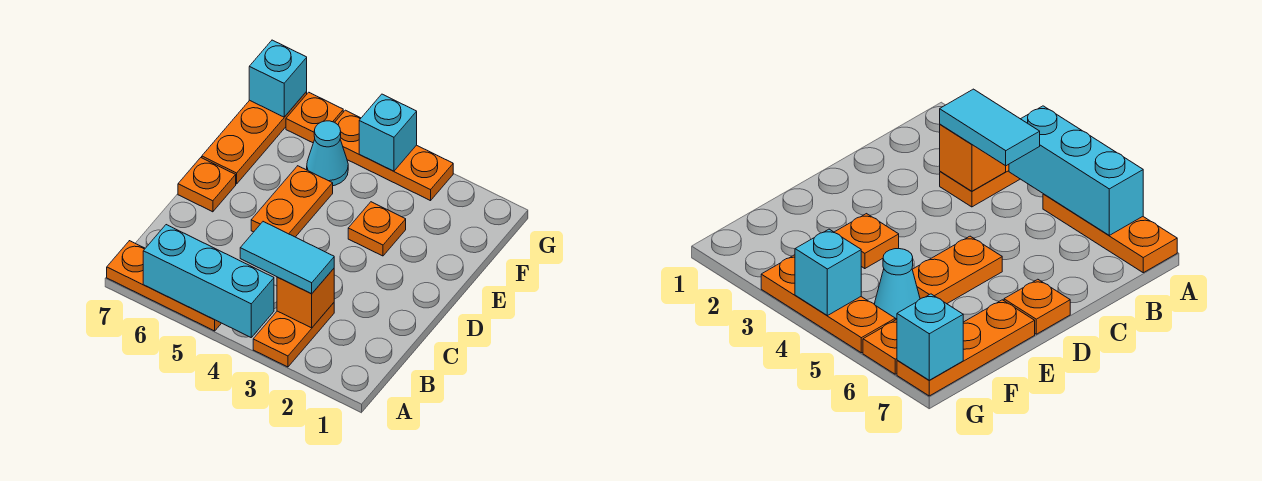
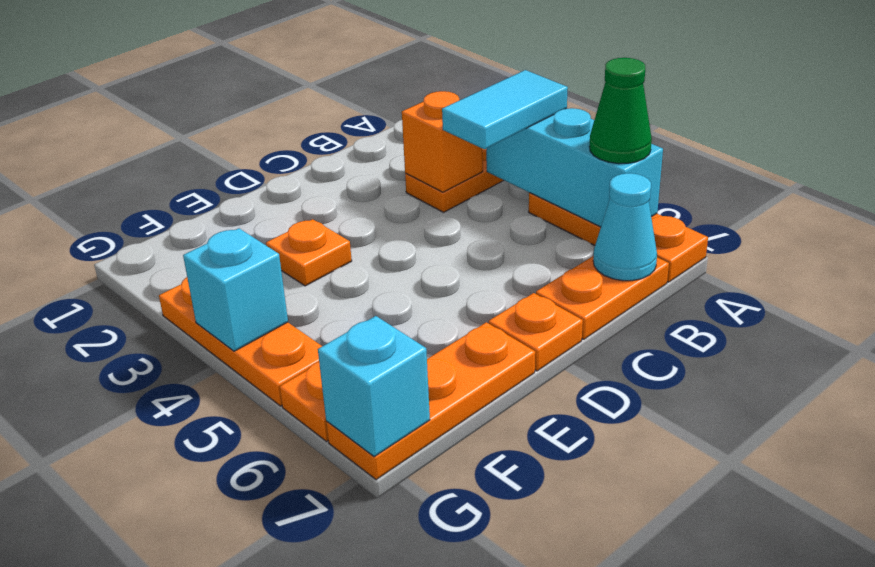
none -> green cone A6 level 3
cyan tile B3:B4 level 3 -> cyan tile A4:B4 level 3
orange plate D5:E5 level 1 -> orange plate B7:C7 level 1
cyan cone F5 level 1 -> cyan cone B7 level 2

